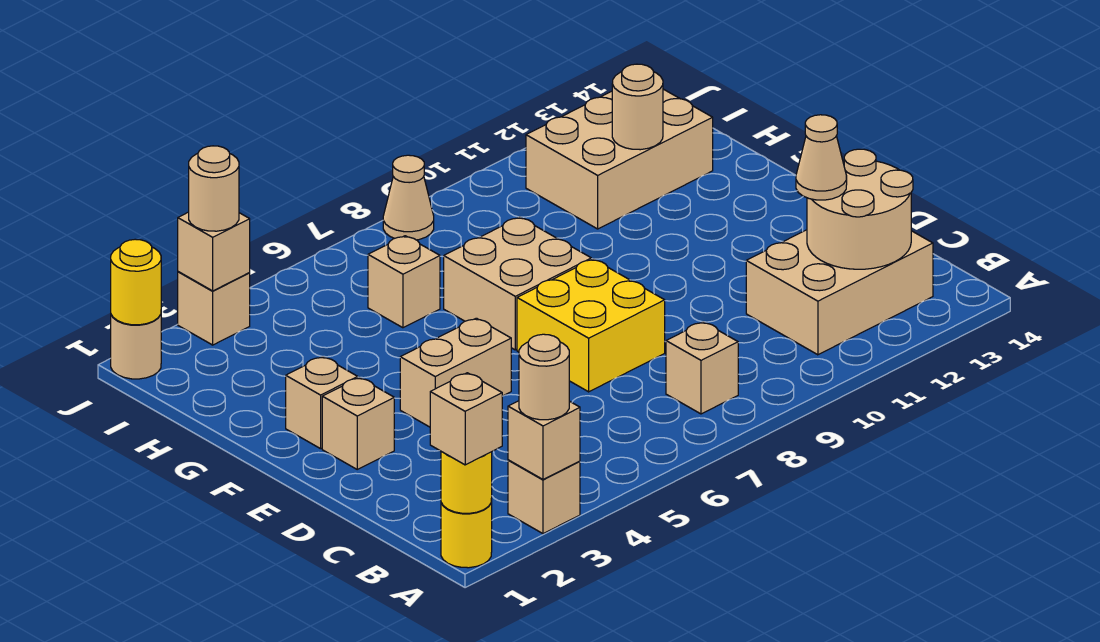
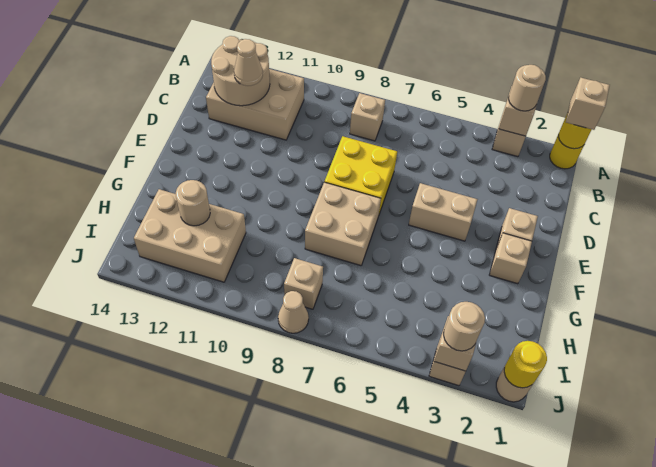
tan brick H6 level 1 -> tan brick I8 level 1

